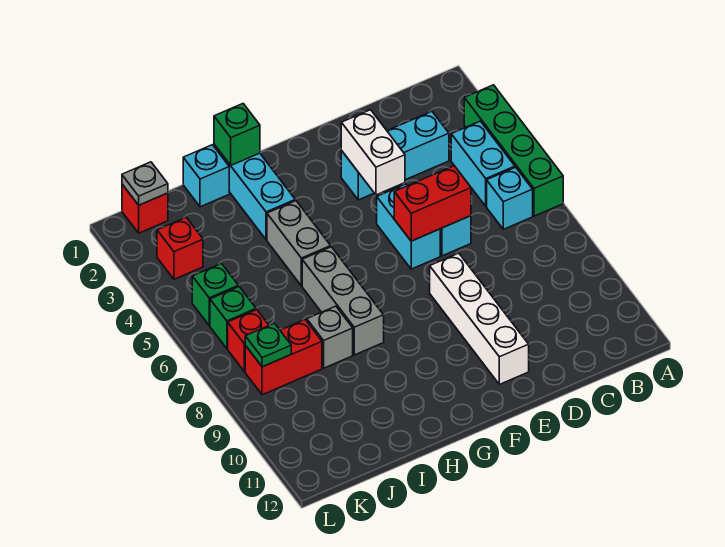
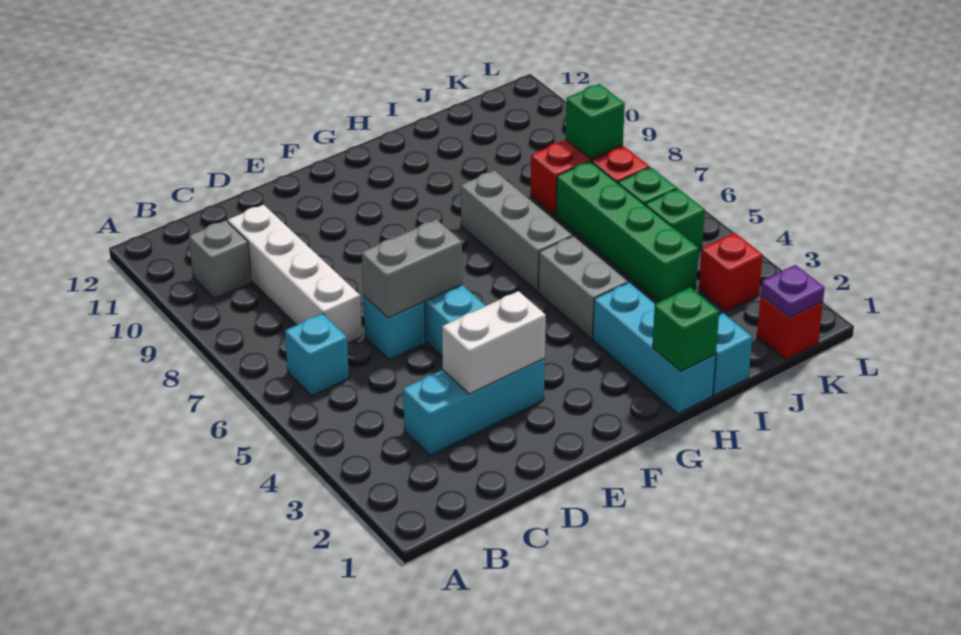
green brick A3:A6 level 1 -> green brick J4:J7 level 1
cyan brick B4:B5 level 1 -> none
red brick D6:E6 level 2 -> grey brick D6:E6 level 2
white brick E3:E4 level 2 -> white brick D3:E3 level 2
white brick E8:E11 level 1 -> white brick C7:C10 level 1
grey brick I8 level 1 -> grey brick B10 level 1
grey plate K1 level 2 -> purple plate K1 level 2
green plate K8 level 2 -> green brick K8 level 2

